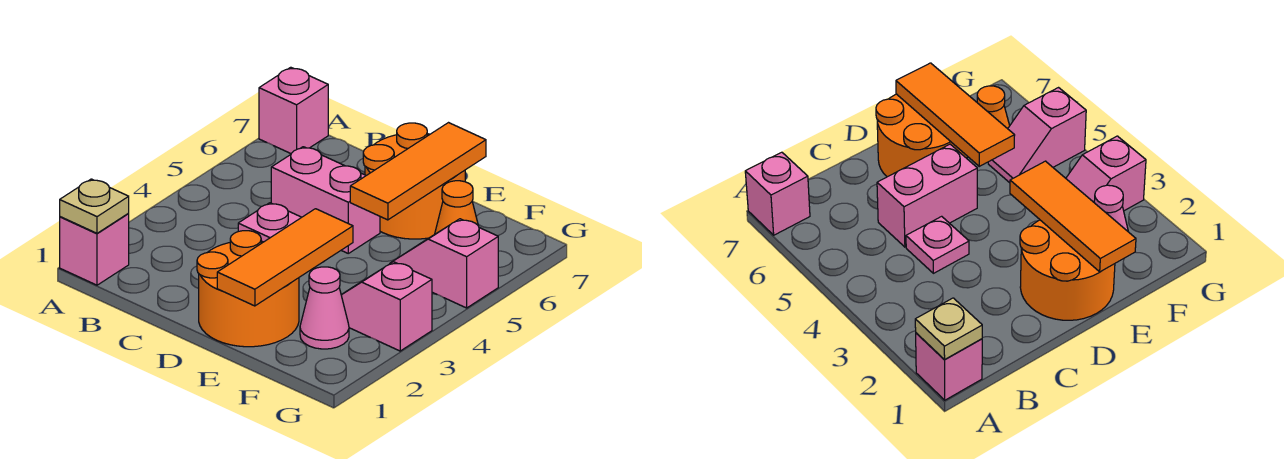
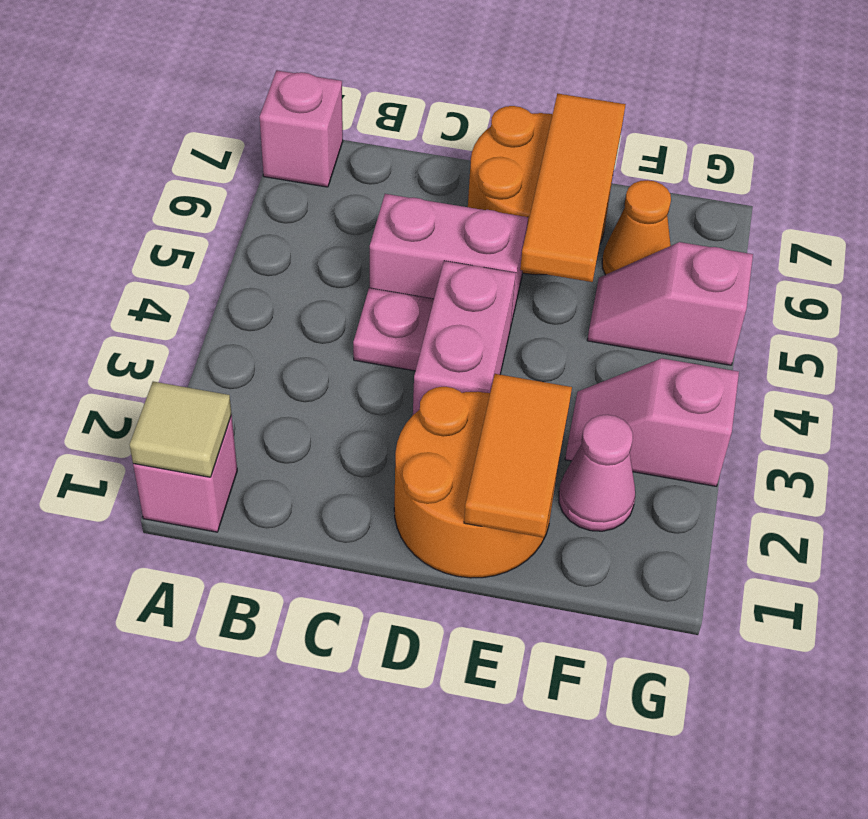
tan plate A1 level 2 -> tan tile A1 level 2
none -> pink brick D3:D4 level 1
orange tile E1:E3 level 2 -> orange tile E1:E2 level 2

